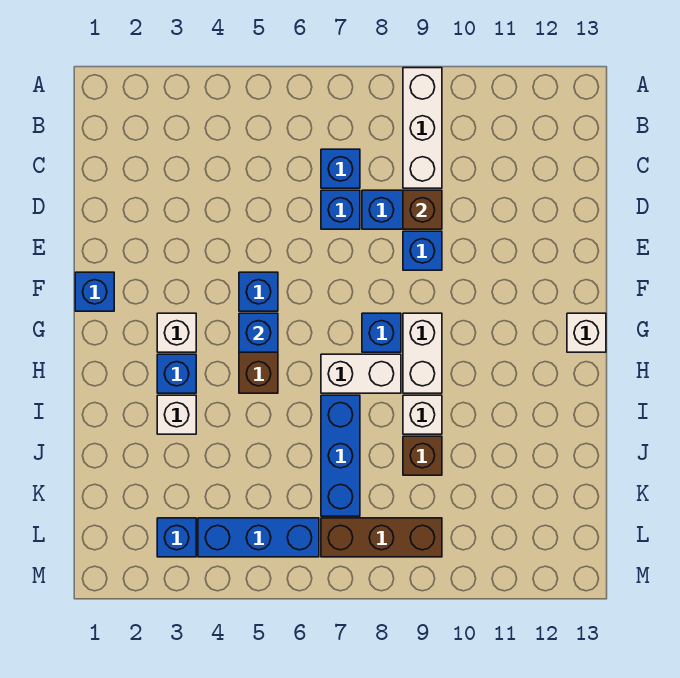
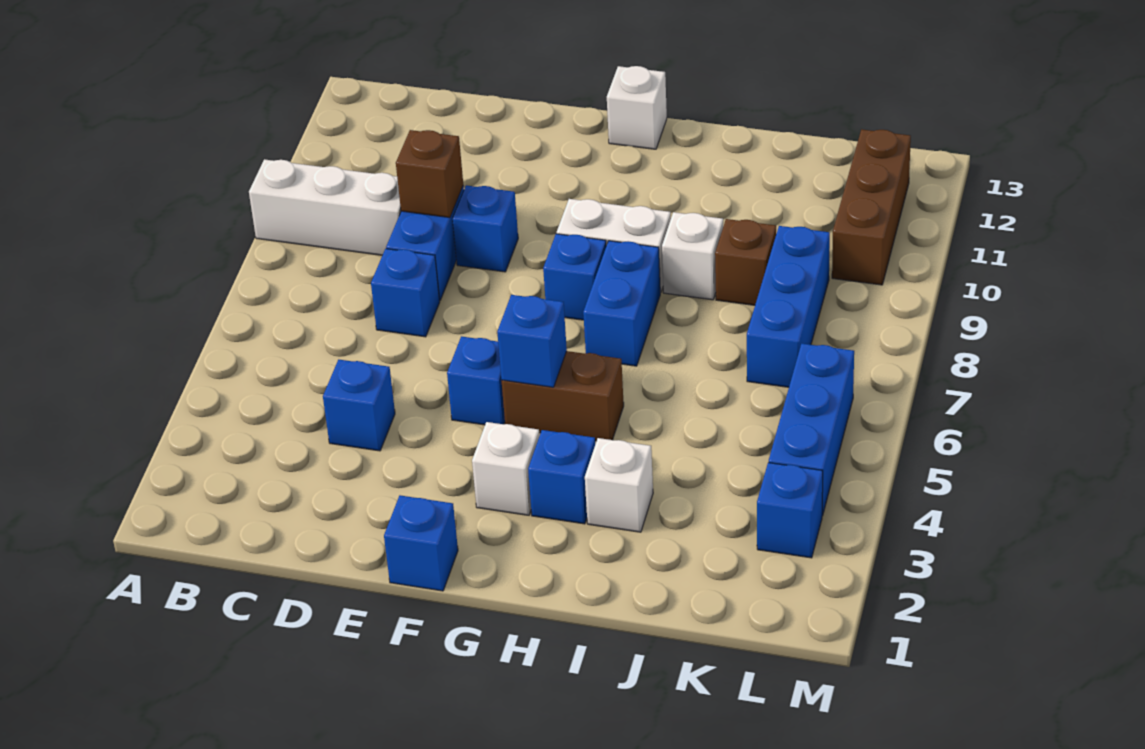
blue brick C7 level 1 -> blue brick D4 level 1
white brick H7:H8 level 1 -> blue brick H7:H8 level 1
blue brick I7:K7 level 1 -> blue brick K7:K9 level 1
brown brick L7:L9 level 1 -> brown brick L10:L12 level 1

